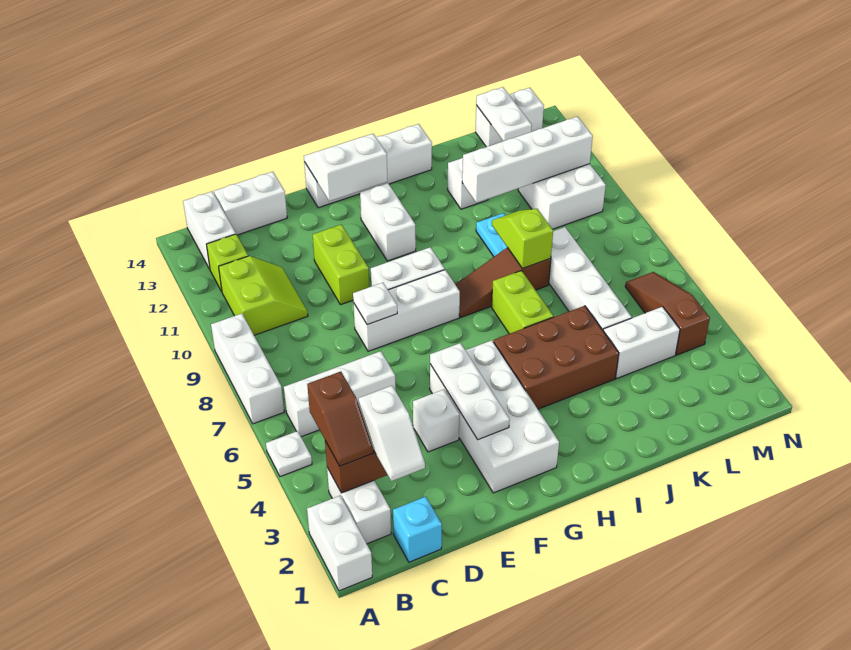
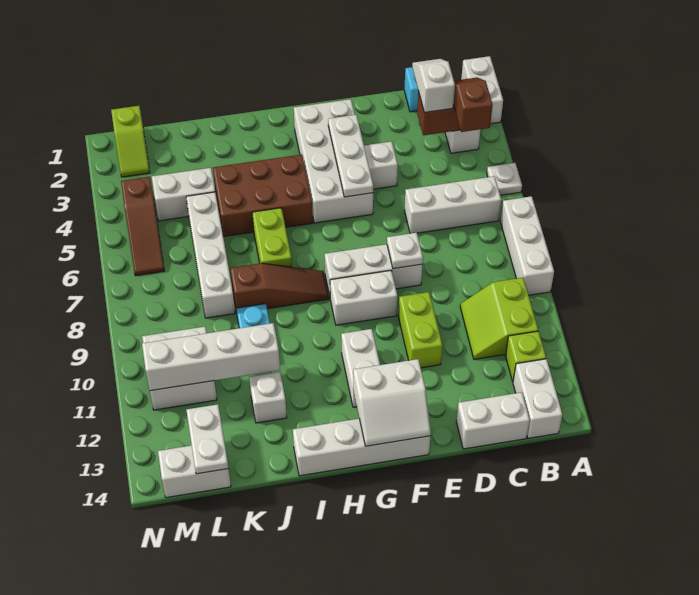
lime slope J8:J9 level 2 top 8 -> lime slope M1:M2 level 1 top 1

